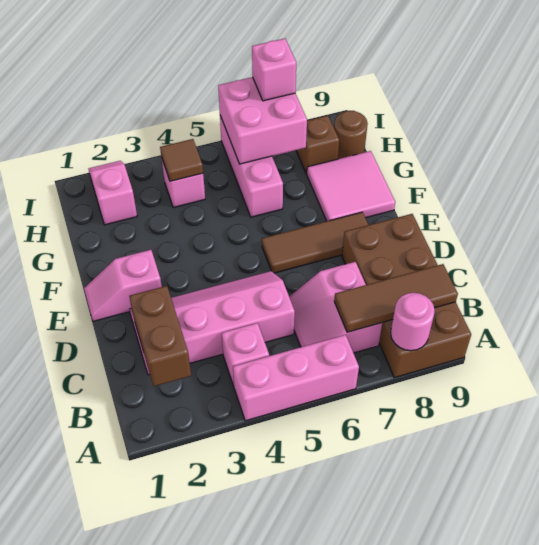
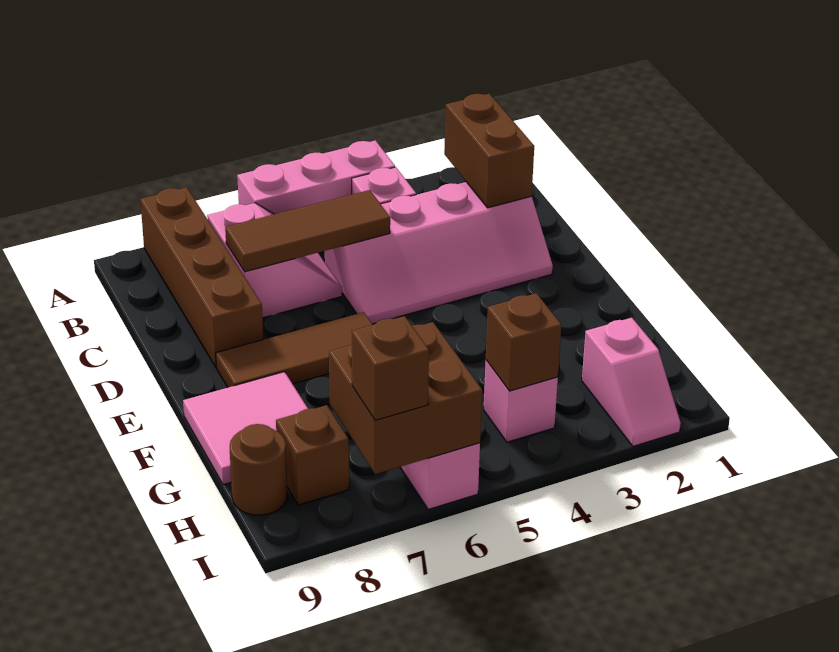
brown brick A8:D9 level 1 -> brown brick A8:D8 level 1
pink round brick A8 level 2 -> none
brown tile B7:B9 level 2 -> brown tile C5:C7 level 2
pink slope E1:E2 level 1 top 2 -> none
brown tile H4 level 2 -> brown brick H4 level 2
pink brick H6:I7 level 2 -> brown brick H6:I7 level 2
pink brick I7 level 3 -> brown brick I7 level 3

